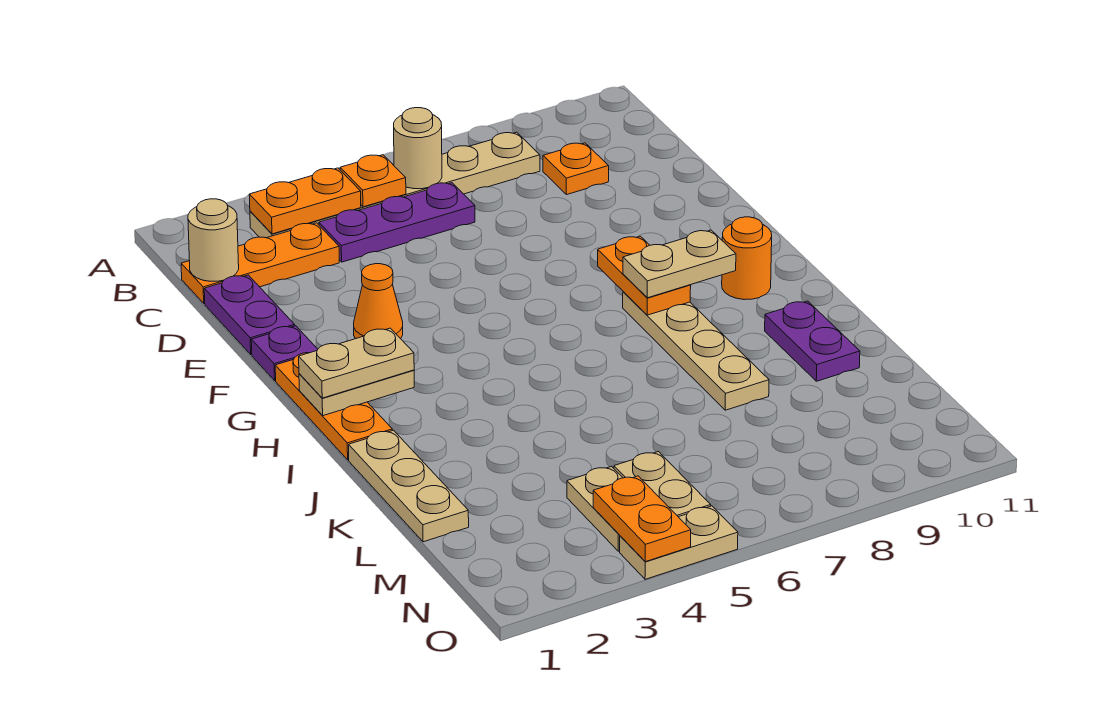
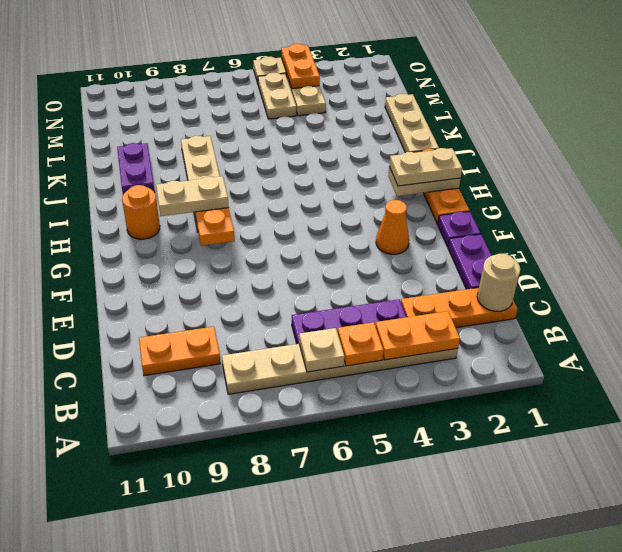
tan round brick B6 level 2 -> tan plate B6 level 2
orange plate C9 level 1 -> orange plate C9:C10 level 1

